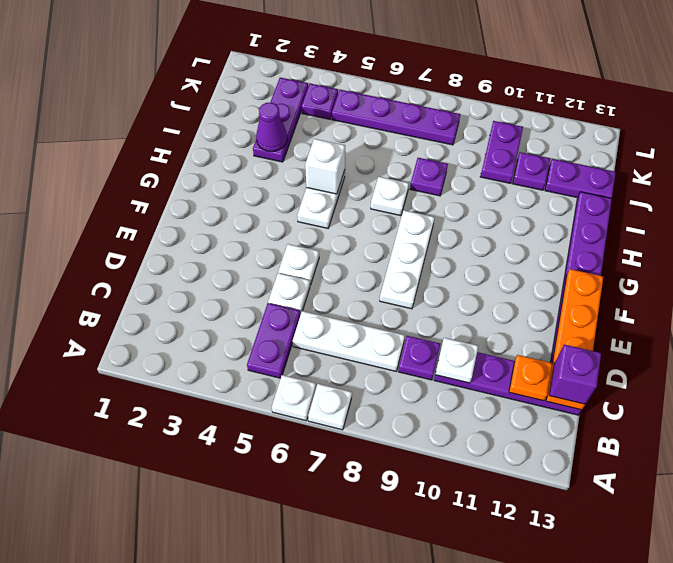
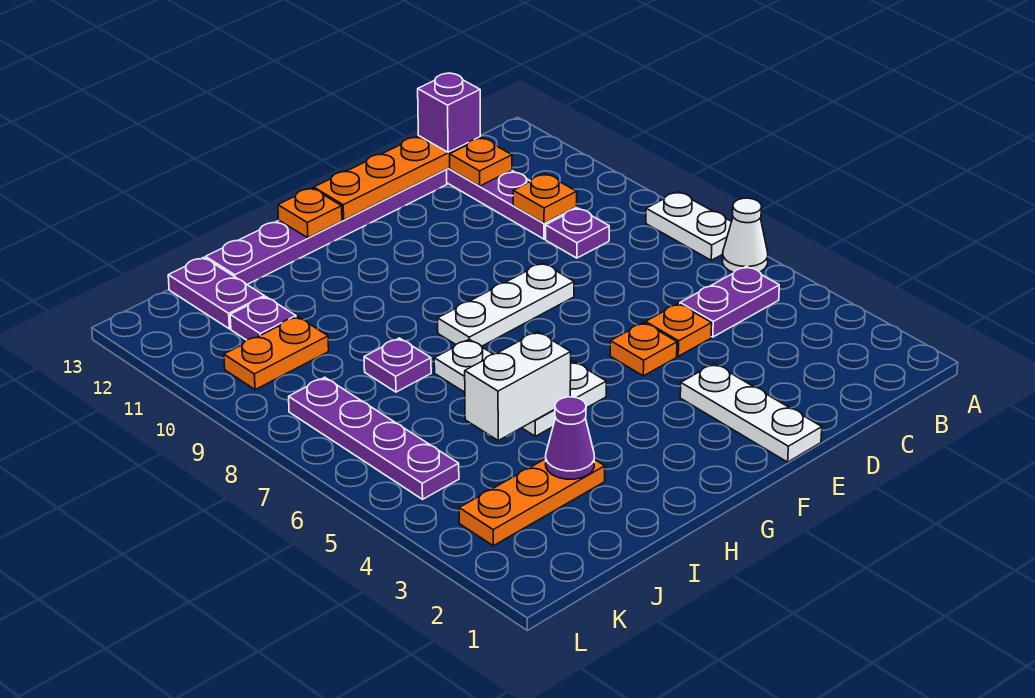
white plate A6 level 1 -> white cone A6 level 1
white plate A7 level 1 -> white plate A7:A8 level 1
white plate C6:C8 level 1 -> white plate E1:E3 level 1
white plate C10 level 2 -> orange plate C10 level 2
white plate D5 level 1 -> orange plate D5 level 1
white plate E5 level 1 -> orange plate E5 level 1
none -> orange plate G13 level 2
white brick H5 level 2 -> white brick H5:I5 level 2
purple plate I3:K3 level 1 -> orange plate I3:K3 level 1
purple plate J10:K10 level 1 -> orange plate J10:K10 level 1
purple plate K4 level 1 -> none

